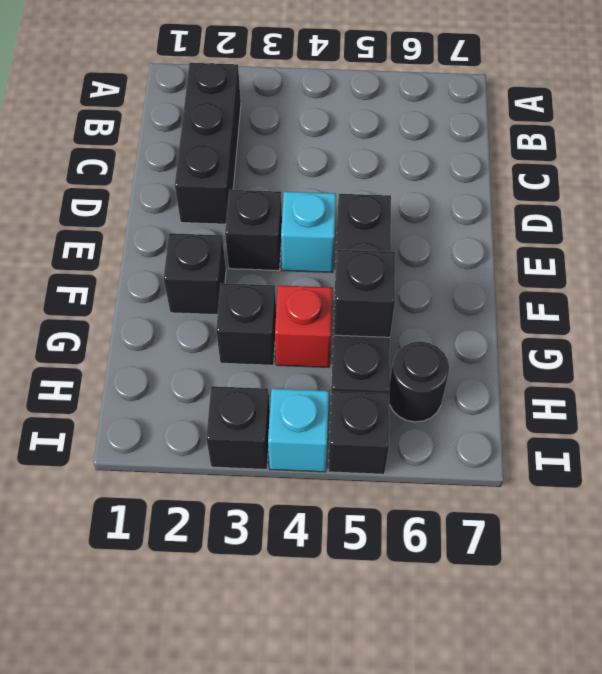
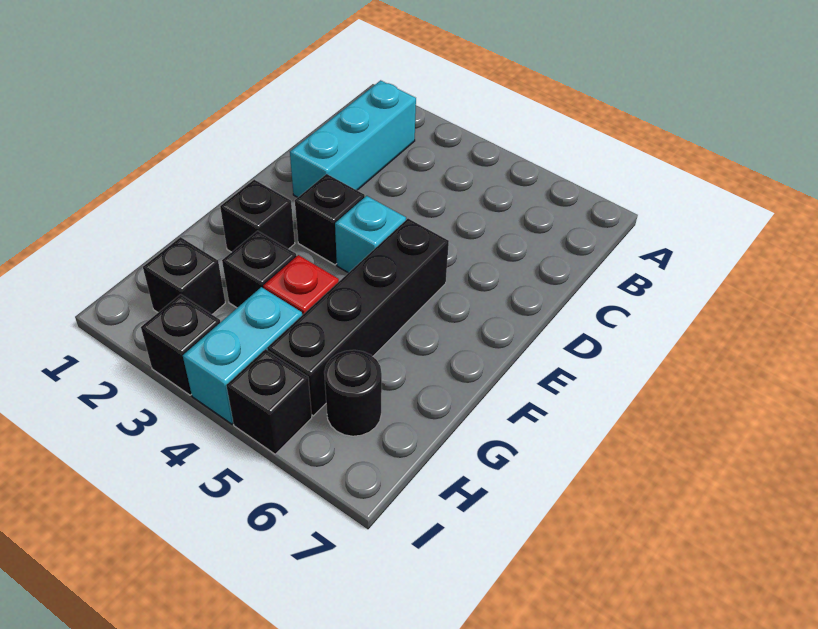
black brick B2:D2 level 1 -> cyan brick B2:D2 level 1
black brick G5 level 2 -> black brick H2 level 1
cyan brick I4 level 1 -> cyan brick H4:I4 level 1

